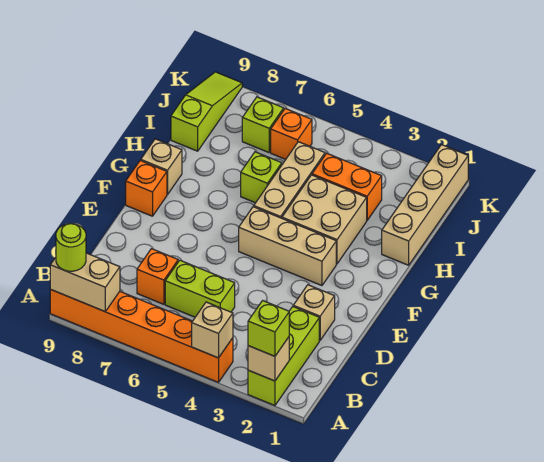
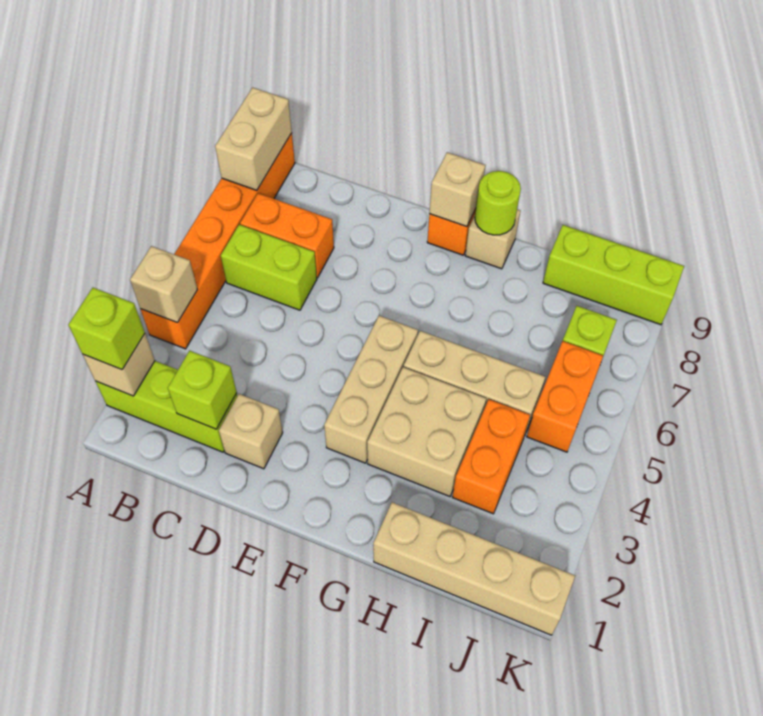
lime round brick A9 level 3 -> lime round brick G9 level 2
lime brick C5:C6 level 1 -> lime brick B6:C6 level 1
orange brick C7 level 1 -> orange brick B7:C7 level 1
none -> tan brick F9 level 2
lime brick H6 level 1 -> lime brick C2 level 2
lime slope I9:K9 level 1 top I -> lime brick I9:K9 level 1
orange brick J6 level 1 -> orange brick J5:J6 level 1

